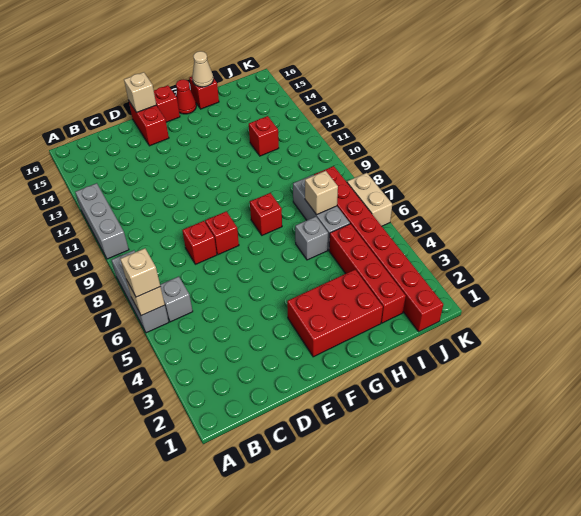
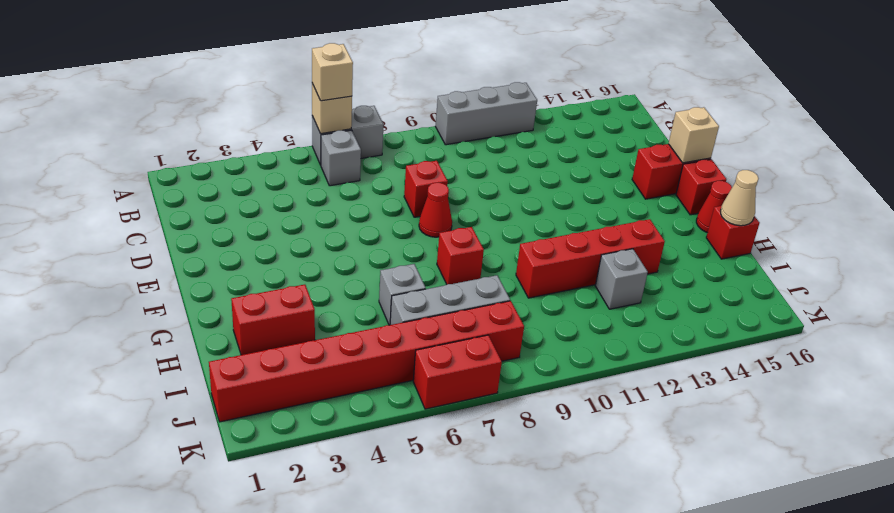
grey brick A6:A8 level 1 -> grey brick A6:A7 level 1
red brick E8 level 1 -> red cone E8 level 1
red brick F2:H3 level 1 -> red brick H2:H3 level 1
red brick I2:I5 level 1 -> red brick H10:H13 level 1
tan brick I7 level 2 -> none
red brick I12 level 1 -> grey brick I12 level 1
tan brick K6:K7 level 1 -> red brick K6:K7 level 1

